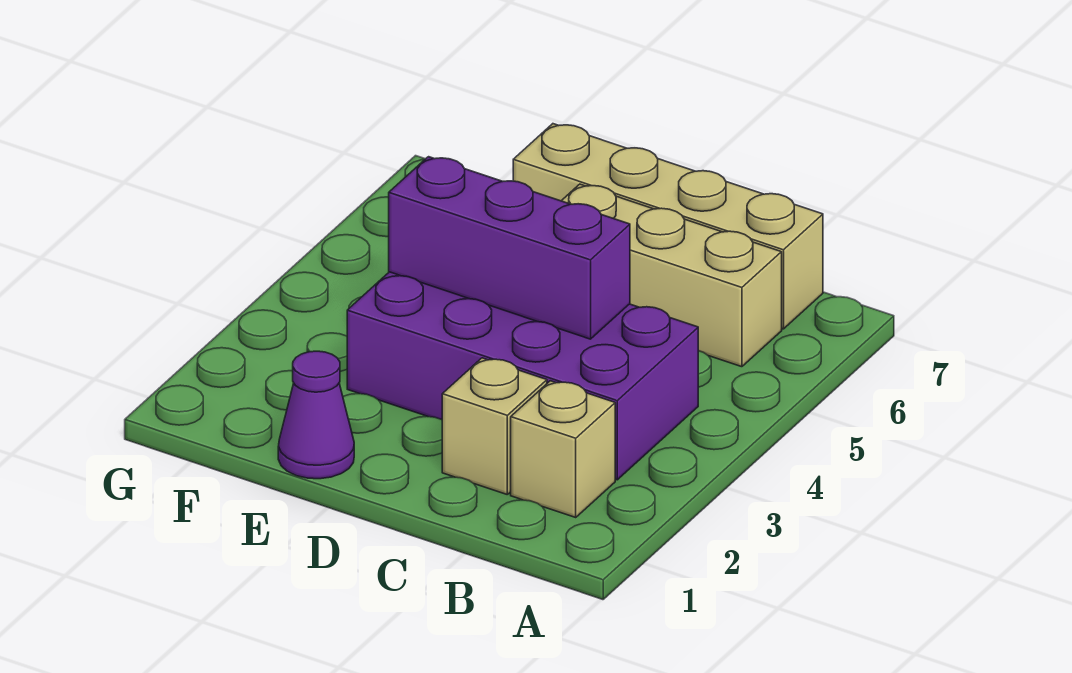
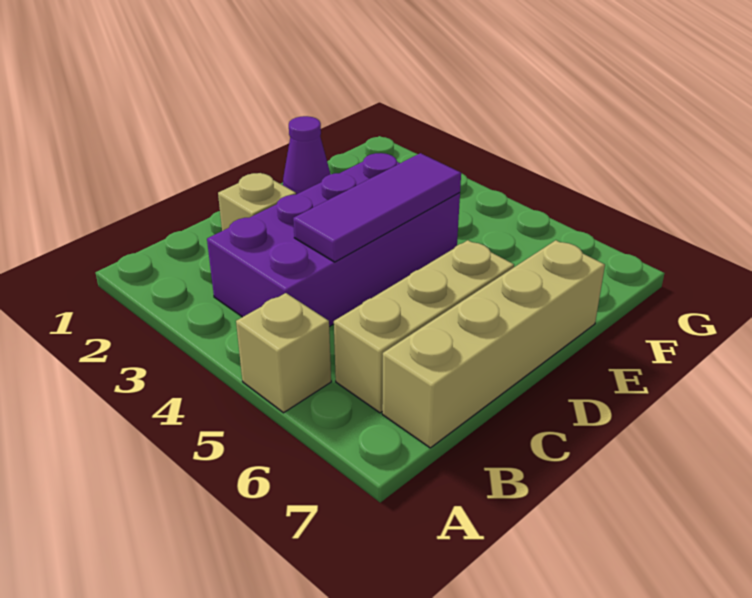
tan brick B2 level 1 -> tan brick A5 level 1
purple brick C4:E4 level 2 -> purple tile C4:E4 level 2

